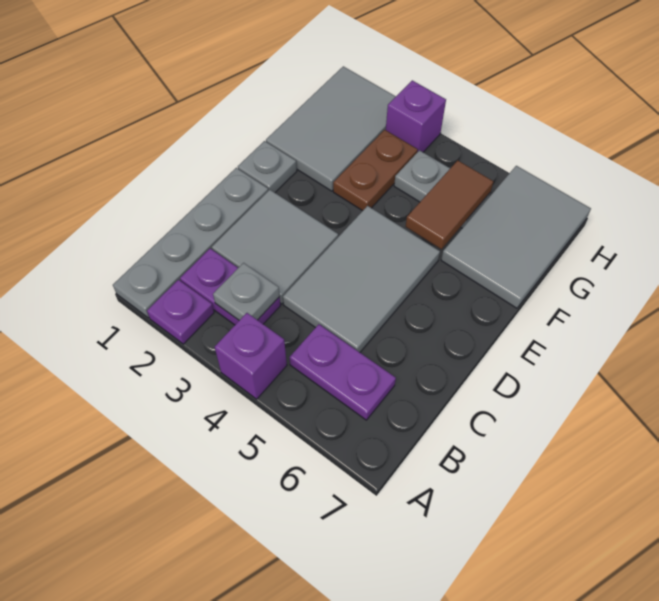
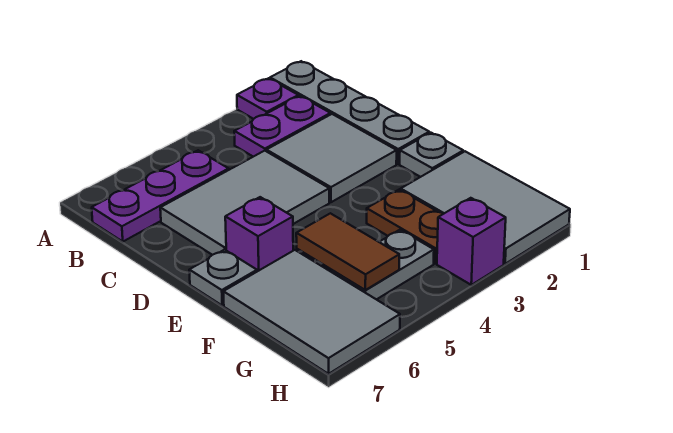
purple brick A4 level 1 -> purple brick E6 level 1
grey plate B3 level 2 -> grey plate E7 level 1
purple plate B5:B6 level 1 -> purple plate B5:B7 level 1
grey tile C4:E5 level 1 -> grey tile C4:D6 level 1

